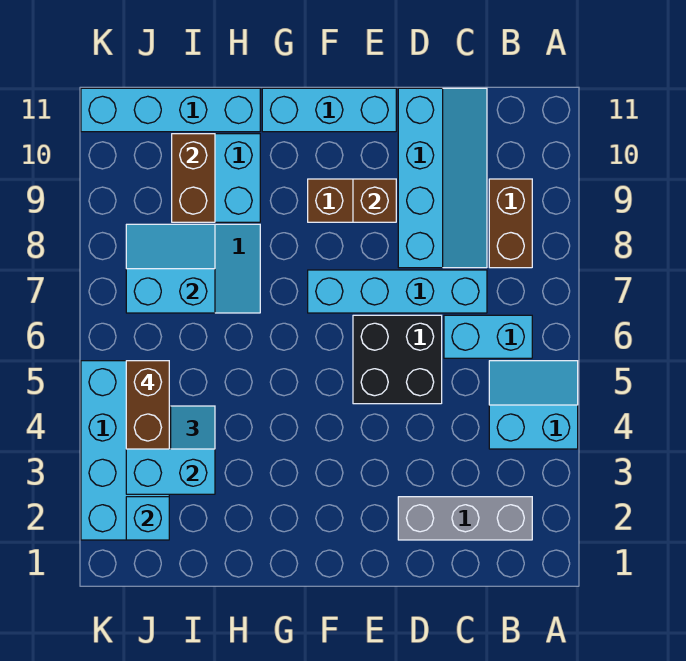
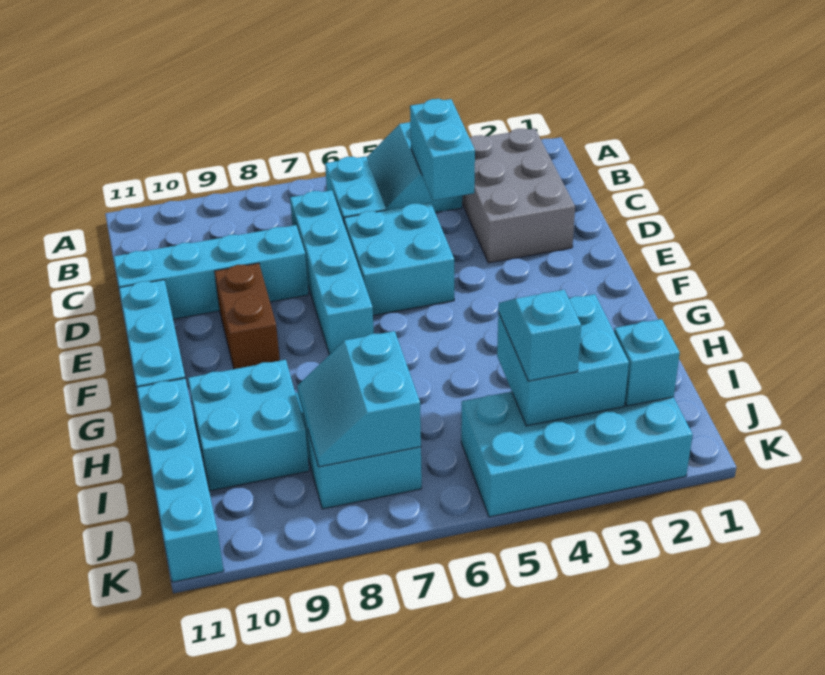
grey brick B2:D2 level 1 -> grey brick B2:D3 level 1
none -> cyan brick B4:C4 level 2
brown brick B8:B9 level 1 -> none
black brick D5:E6 level 1 -> cyan brick D5:E6 level 1
brown brick E9 level 2 -> none
brown brick I9:I10 level 2 -> none
brown brick J4:J5 level 4 -> none

